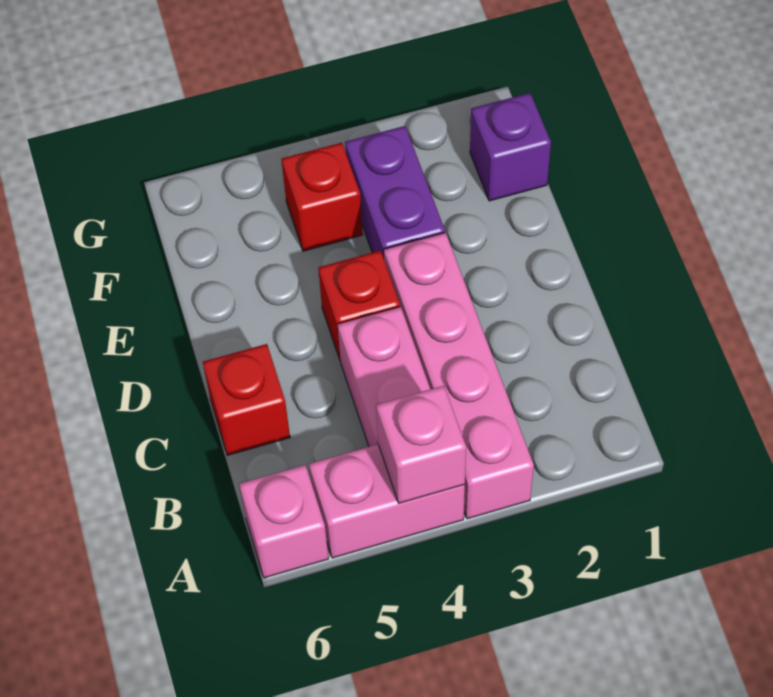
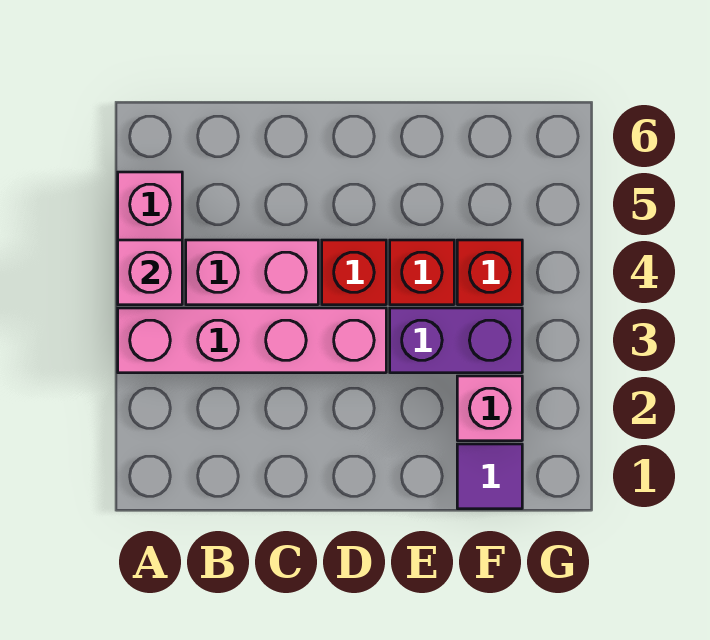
pink brick A6 level 1 -> pink brick F2 level 1
red brick C6 level 1 -> red brick E4 level 1
purple brick F1 level 1 -> purple tile F1 level 1

